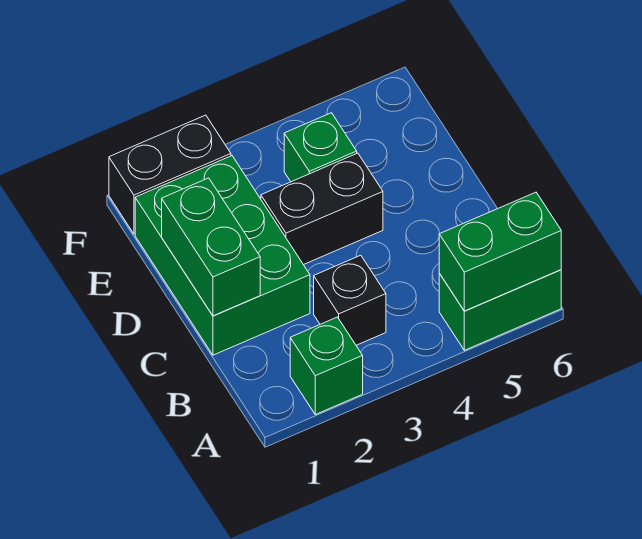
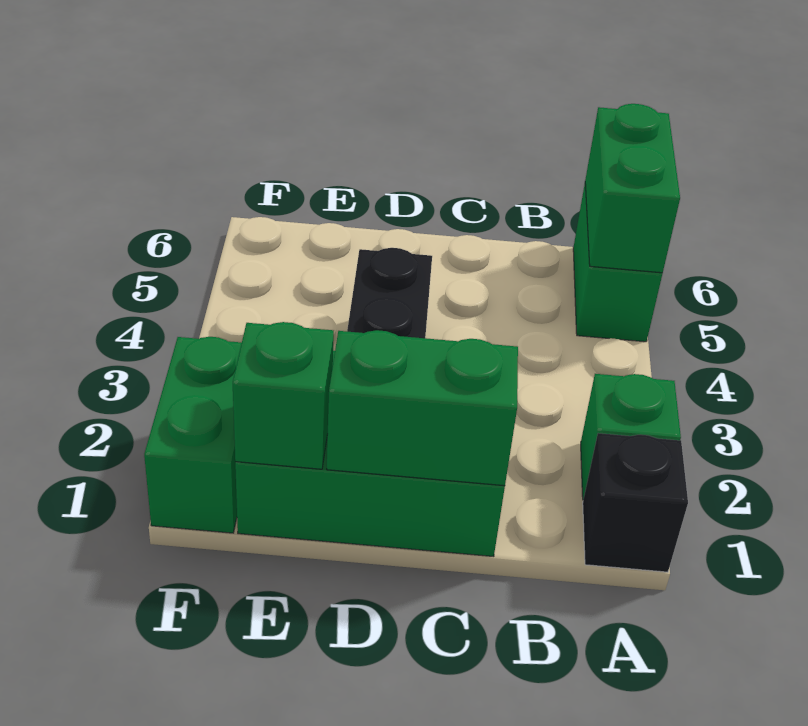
black brick B3 level 1 -> black brick A1 level 1
green brick E4 level 1 -> green brick E1 level 2
black brick F1:F2 level 1 -> green brick F1:F2 level 1

